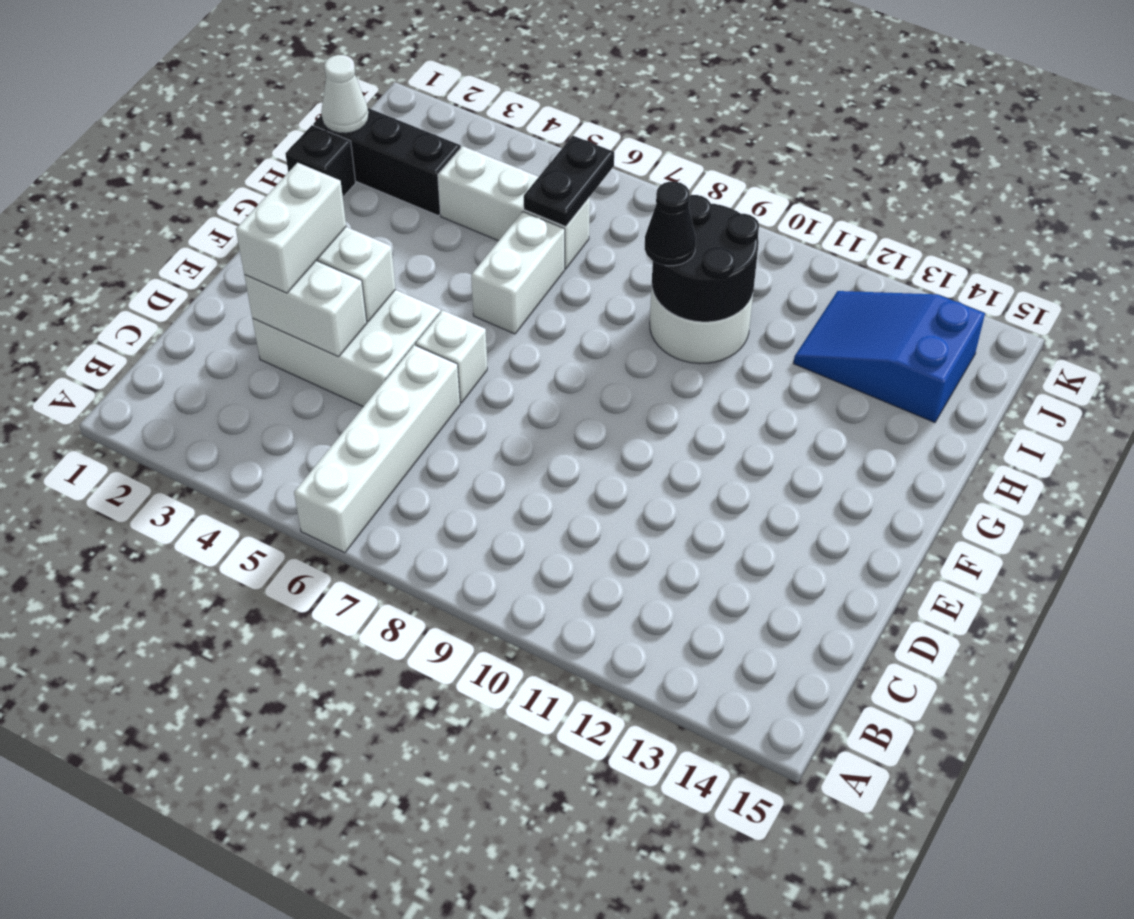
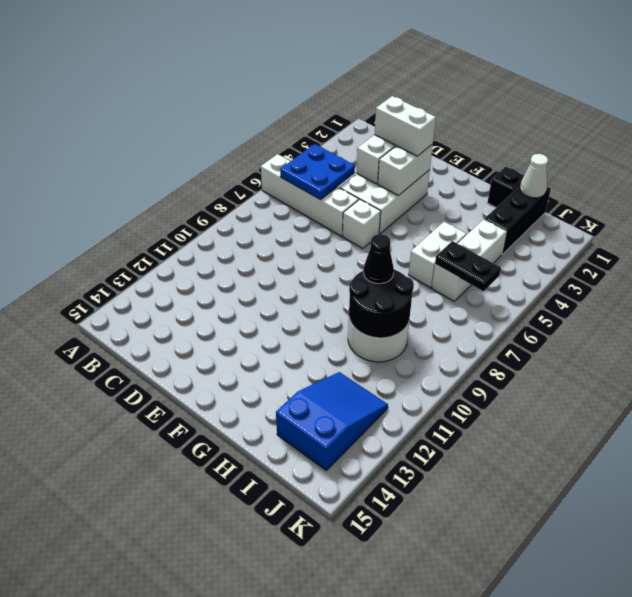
none -> blue plate B5:C6 level 2
white brick G6:H6 level 1 -> white brick H5:H6 level 1

